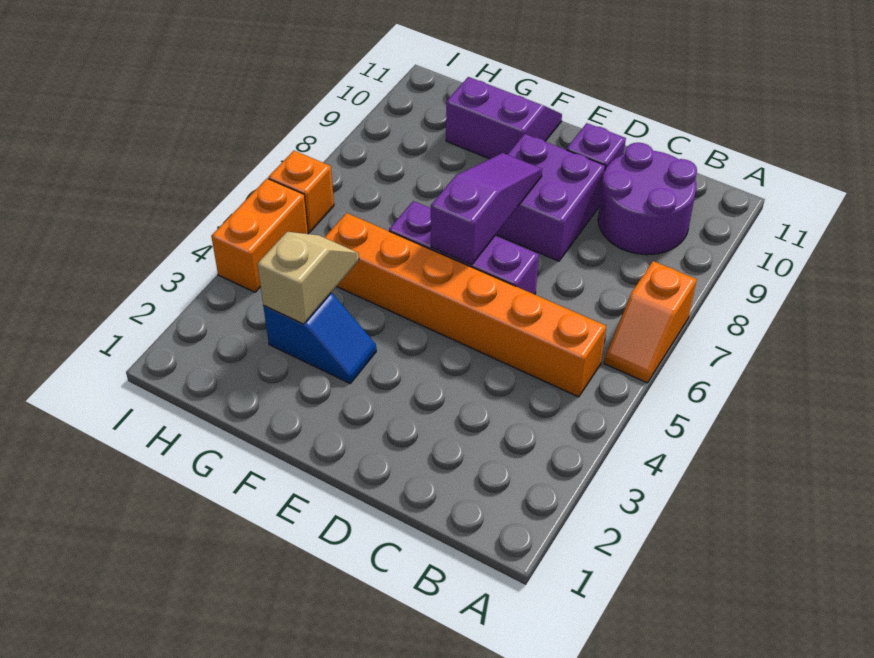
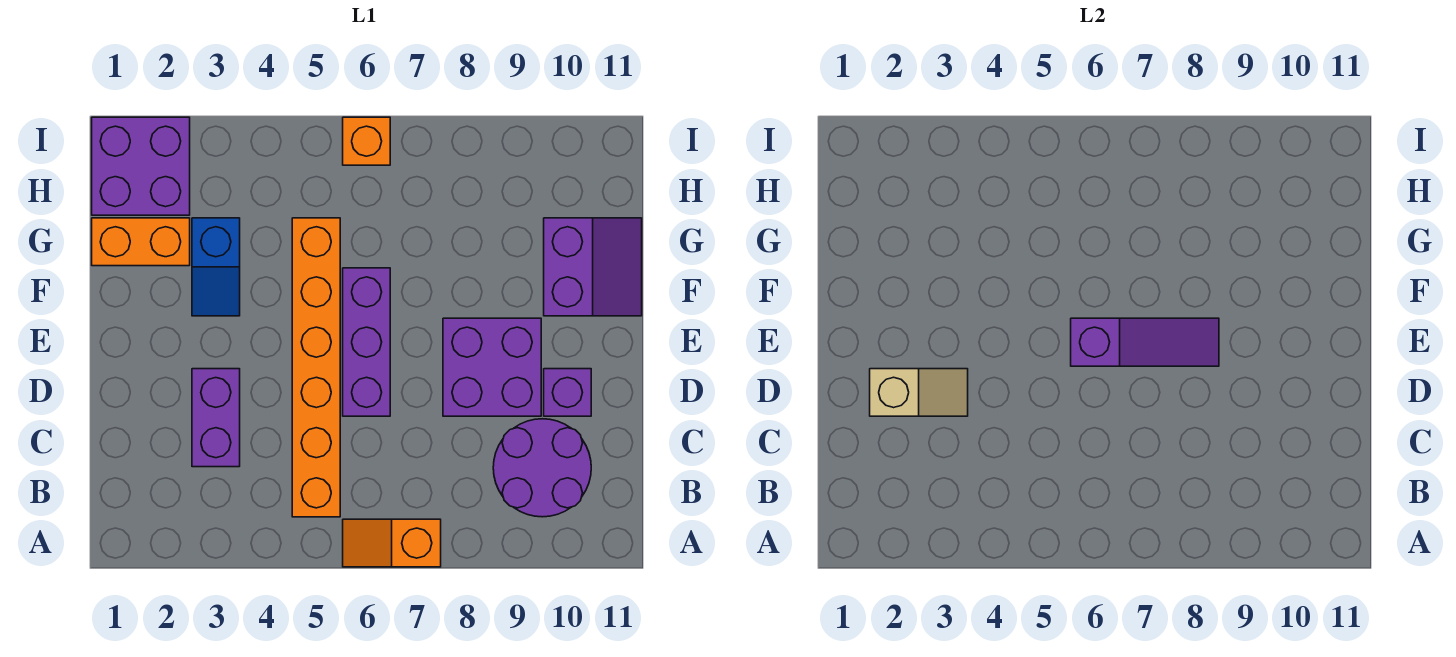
none -> purple brick C3:D3 level 1
tan slope G3:G4 level 2 top 3 -> tan slope D2:D3 level 2 top 2
none -> purple brick H1:I2 level 1
orange brick I4:I5 level 1 -> orange brick G1:G2 level 1

